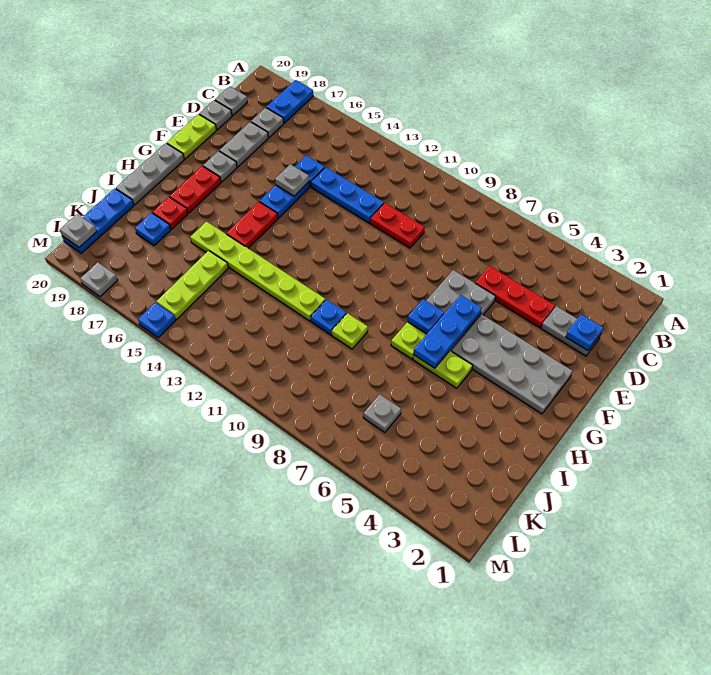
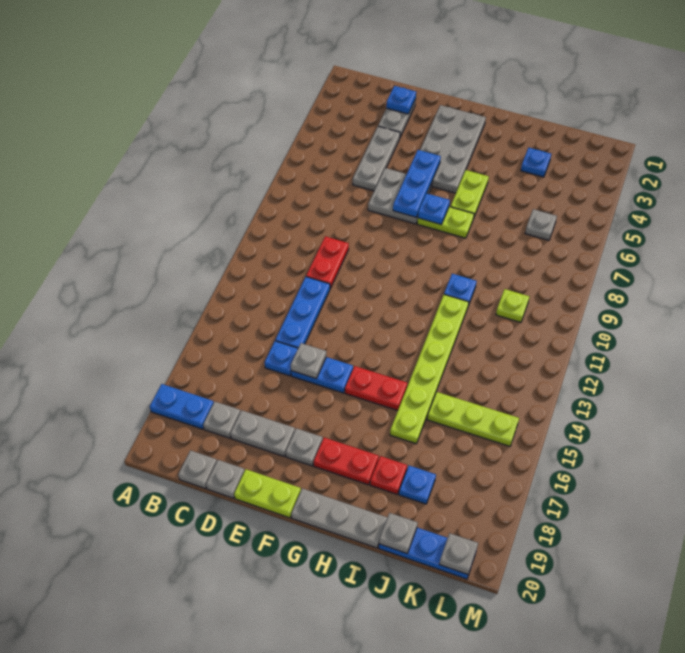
red plate D4:D6 level 1 -> grey plate D4:D6 level 1
blue plate F6:H6 level 2 -> blue plate F5:F7 level 2
lime plate I9 level 1 -> lime plate K10 level 1
blue plate M15 level 1 -> blue plate J3 level 1
grey plate M18 level 1 -> grey plate J20 level 2

